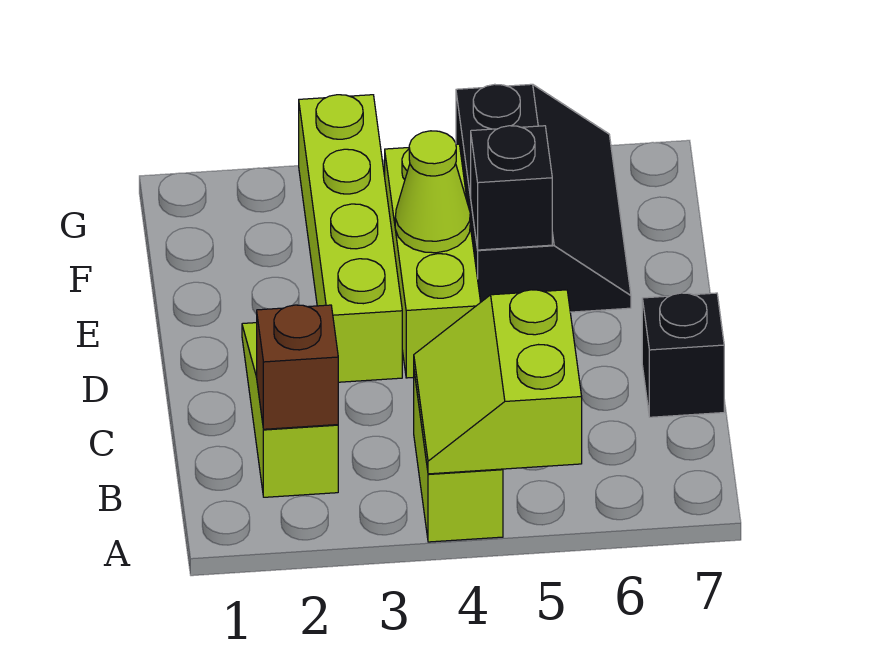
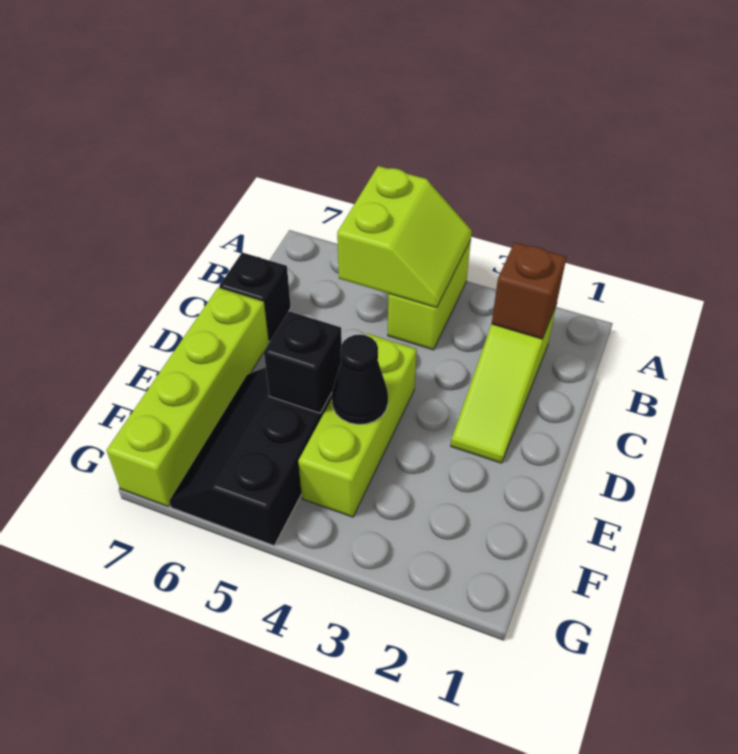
lime brick D3:G3 level 1 -> lime brick D7:G7 level 1
lime cone E4 level 2 -> black cone E4 level 2

